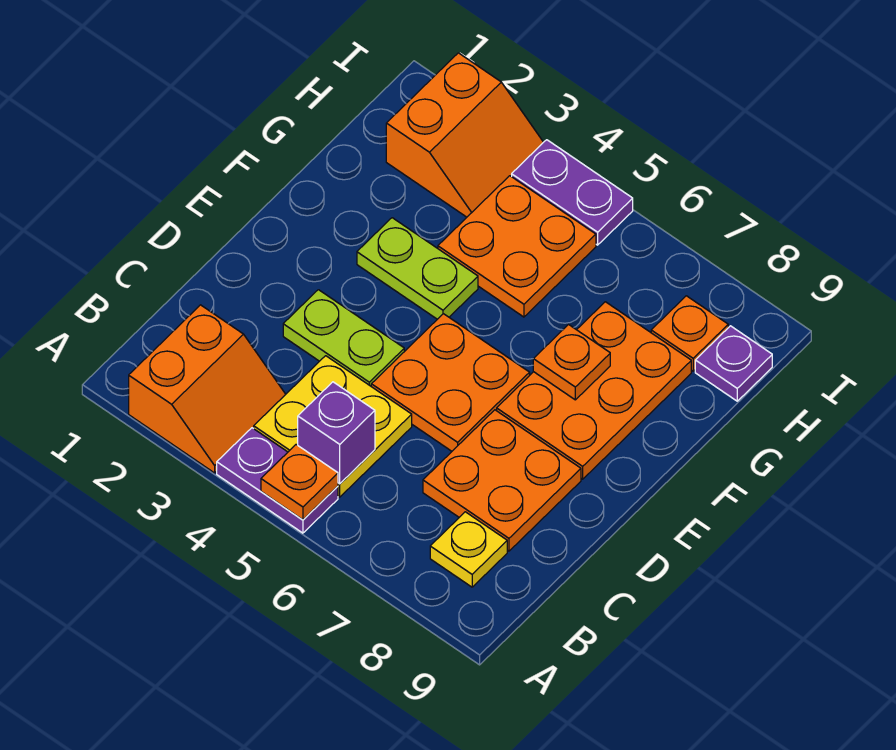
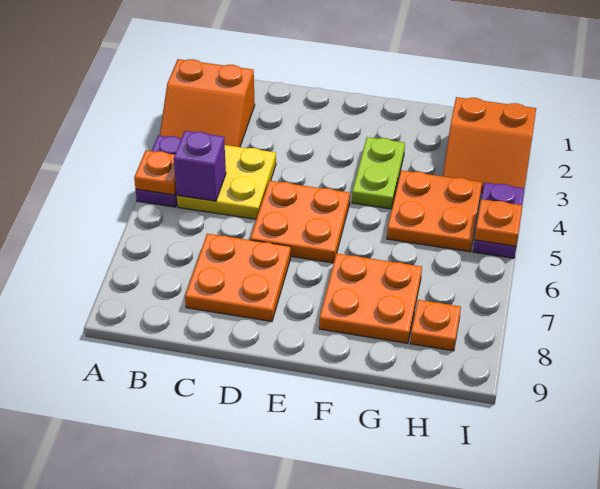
yellow plate B8 level 1 -> none
lime plate D3:D4 level 1 -> none
orange plate E7:G8 level 1 -> orange plate F7:G8 level 1
orange plate F7 level 2 -> orange plate I5 level 2
purple plate H9 level 1 -> none

